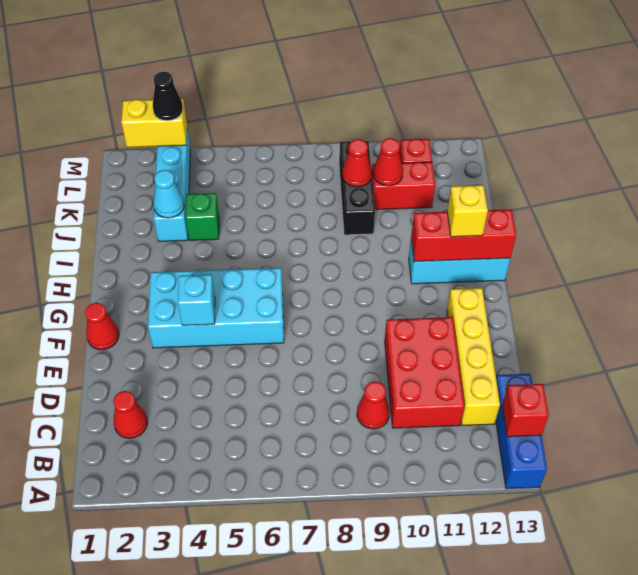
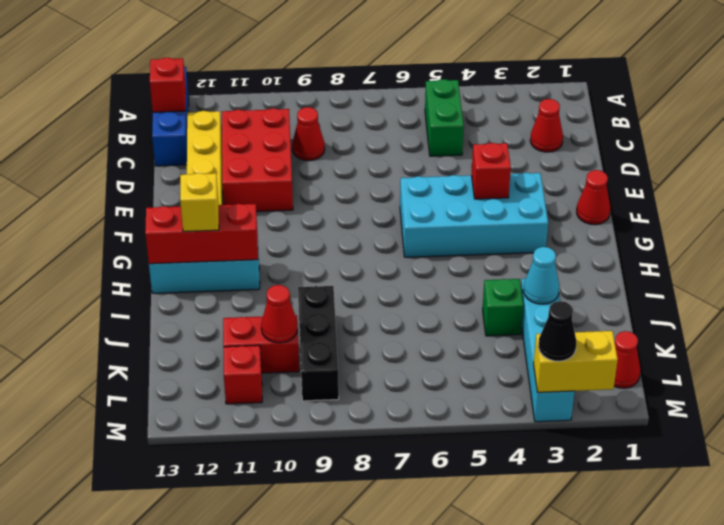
none -> green brick B5:C5 level 1
cyan brick F4 level 2 -> red brick F4 level 2
red cone K9 level 2 -> red cone L1 level 1

